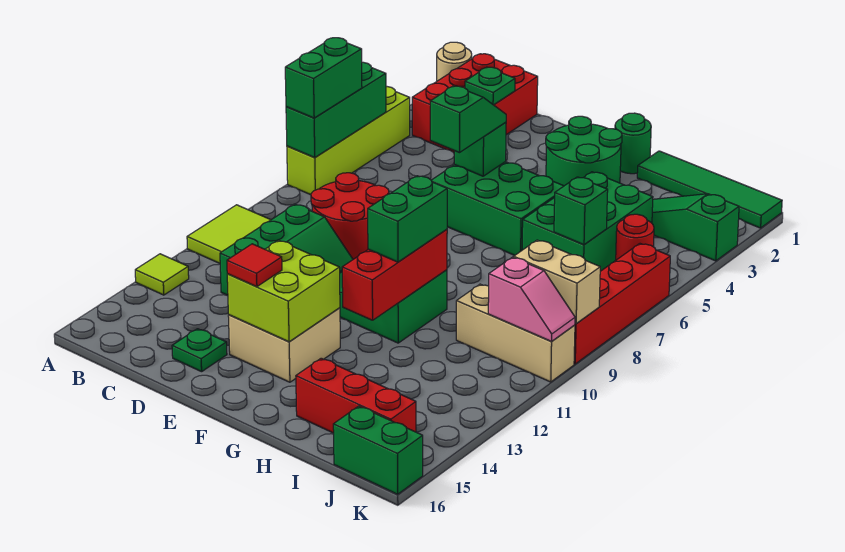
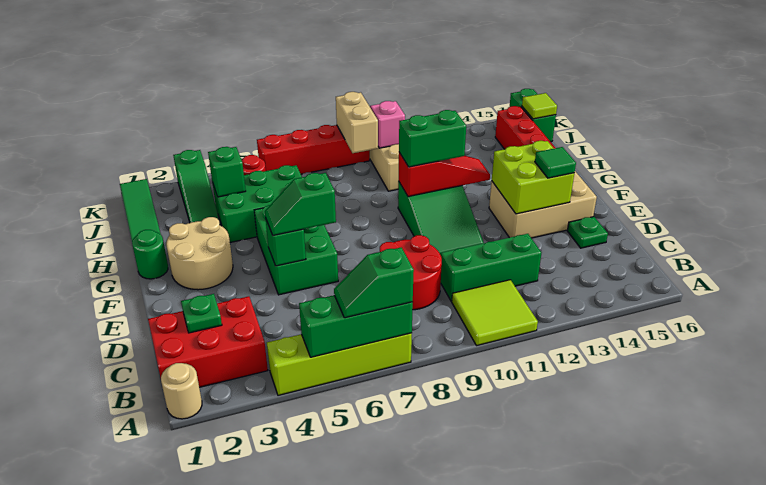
green brick A6:A7 level 3 -> green slope A6:A7 level 3 top 7
lime tile A13 level 1 -> lime tile J16 level 2
tan brick E13:F14 level 1 -> tan brick E13:F15 level 1
red tile E14 level 3 -> green tile E14 level 3
green round brick F2:G3 level 1 -> tan round brick F2:G3 level 1
red brick G10:G12 level 2 -> red slope G10:G12 level 2 top 10
green brick I6 level 2 -> green brick I4 level 2

